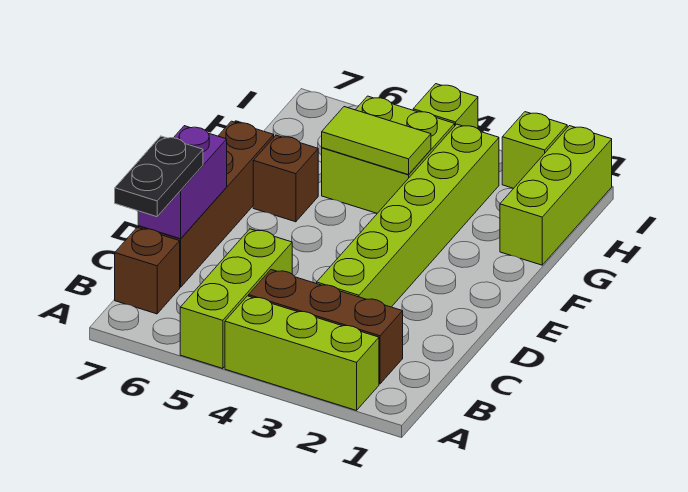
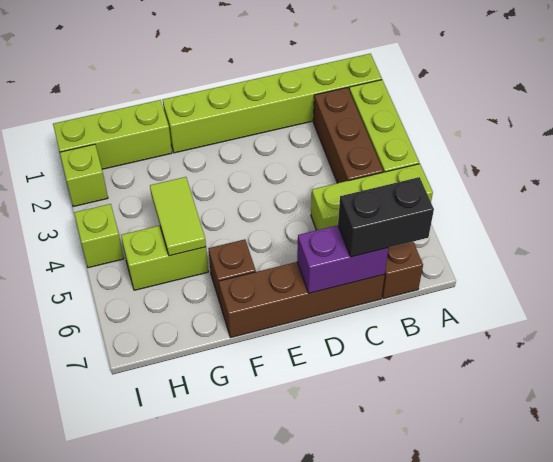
black plate B7:C7 level 3 -> black brick B7:C7 level 3
lime brick C3:H3 level 1 -> lime brick A1:F1 level 1
lime brick G4:H5 level 1 -> lime brick G5:H5 level 1

